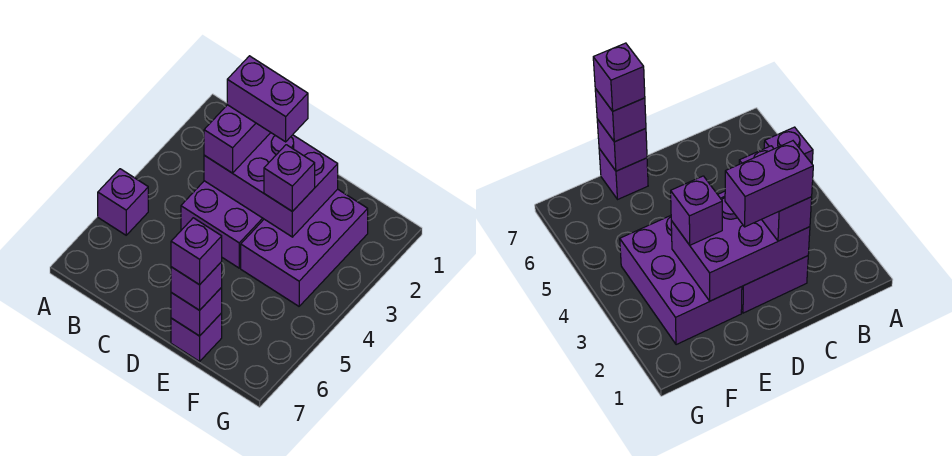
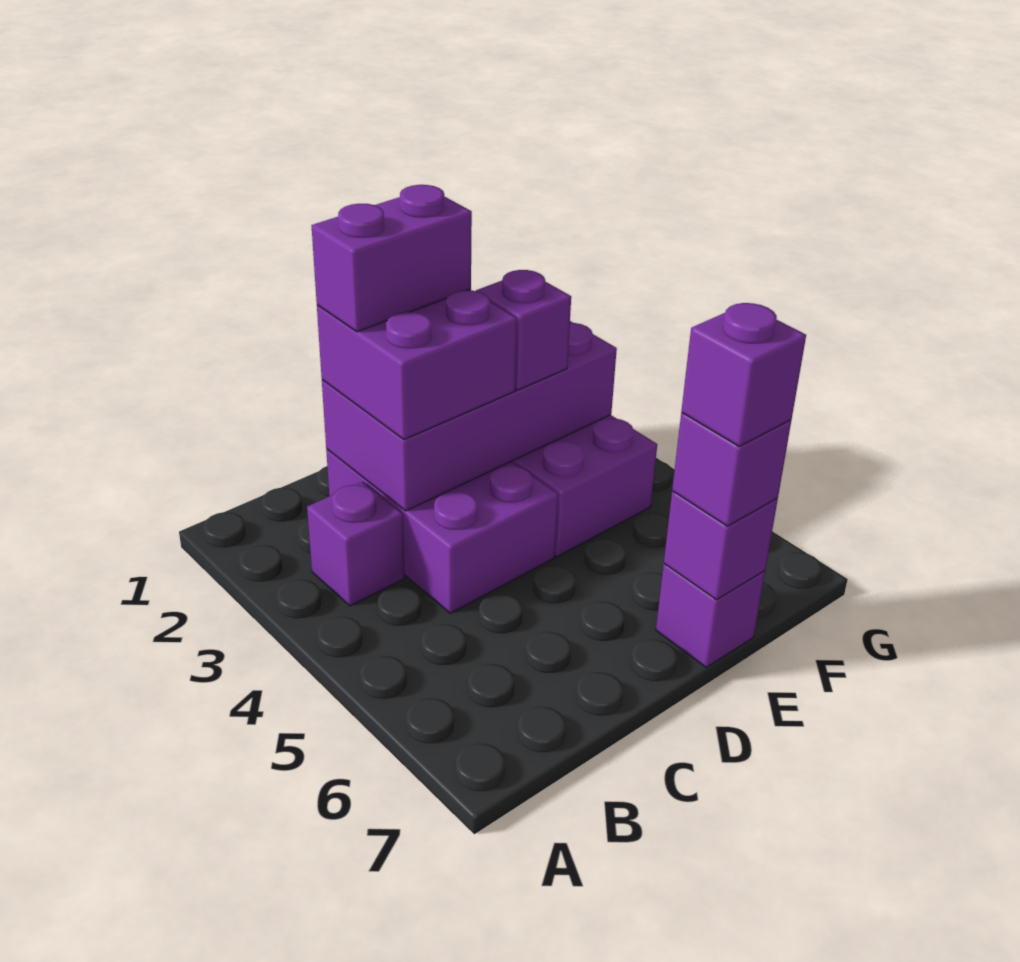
purple brick A5 level 1 -> purple brick B3 level 1
purple brick C2:E3 level 2 -> purple brick C2:F3 level 2
purple brick C2:C3 level 3 -> purple brick C2:D3 level 3

